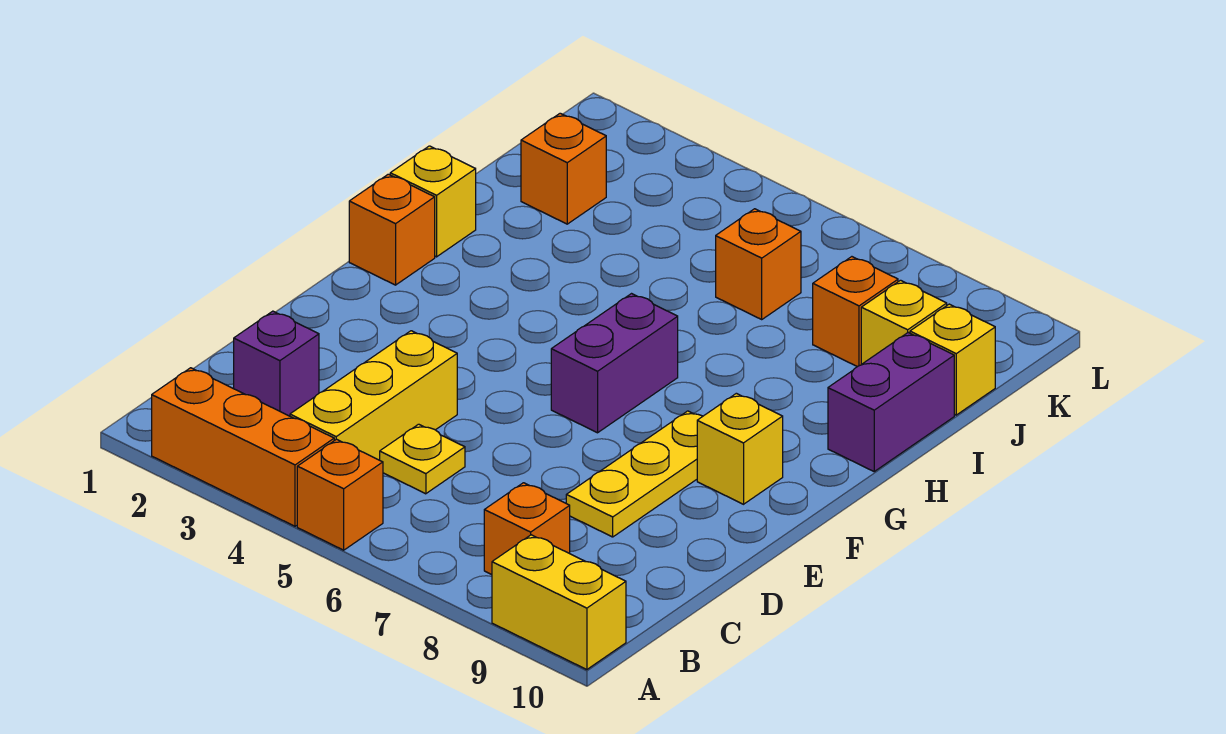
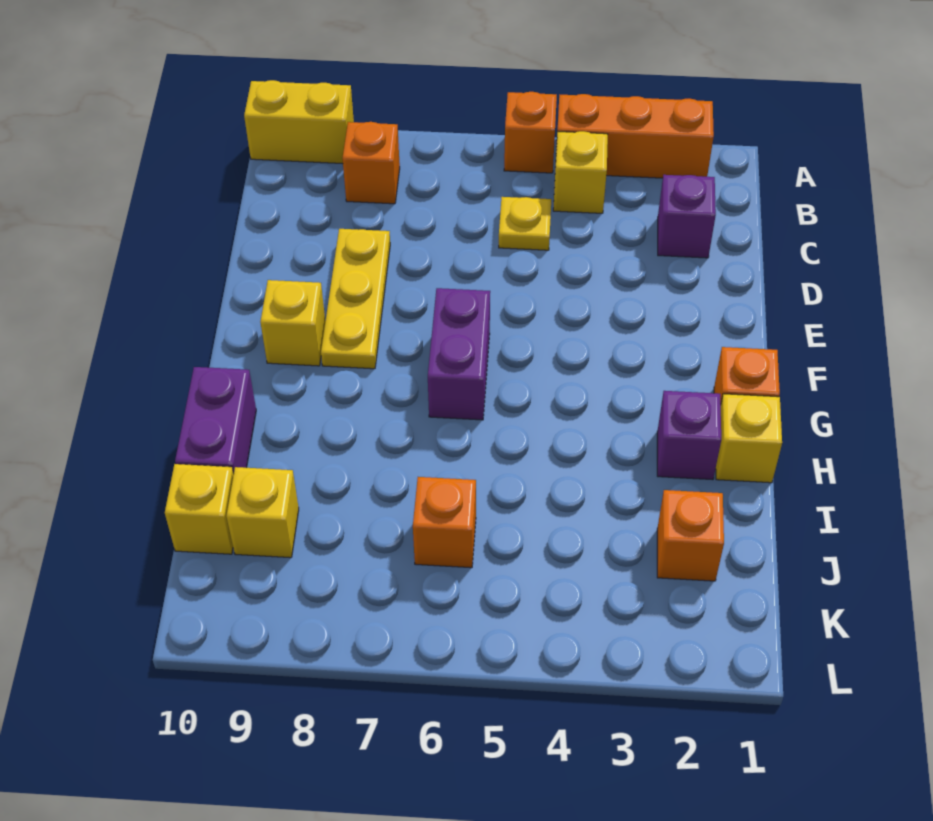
yellow brick B4:D4 level 1 -> yellow brick B4 level 1
none -> purple brick H2 level 1
orange brick J8 level 1 -> none

